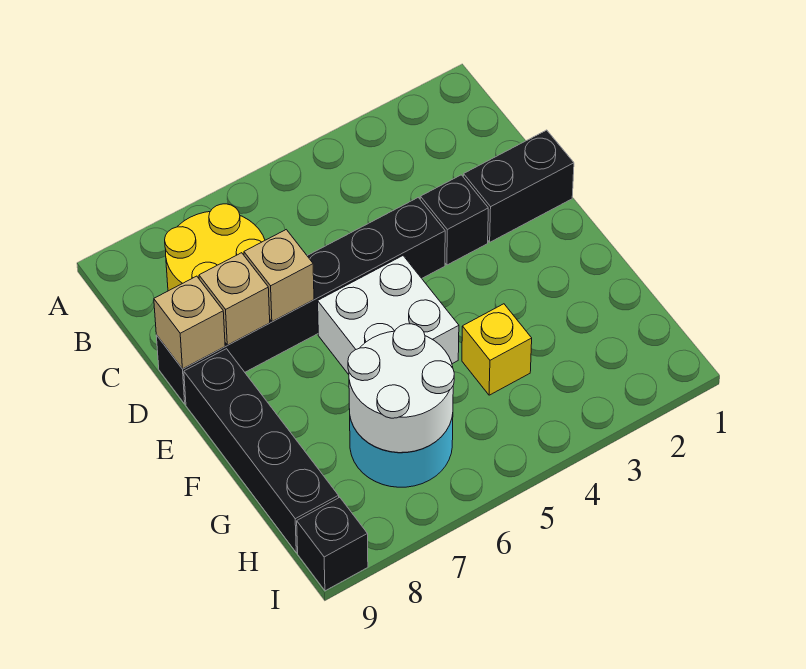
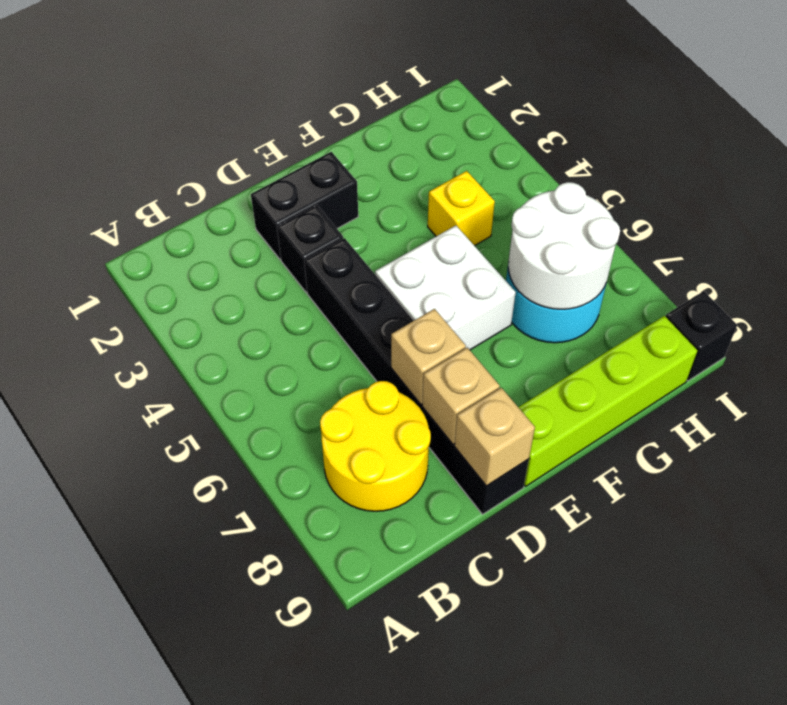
black brick D1:D2 level 1 -> black brick D2:E2 level 1
black brick E9:H9 level 1 -> lime brick E9:H9 level 1

